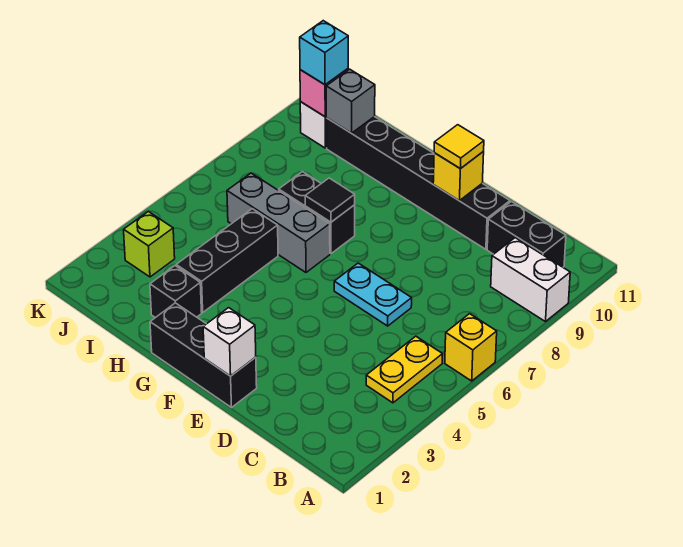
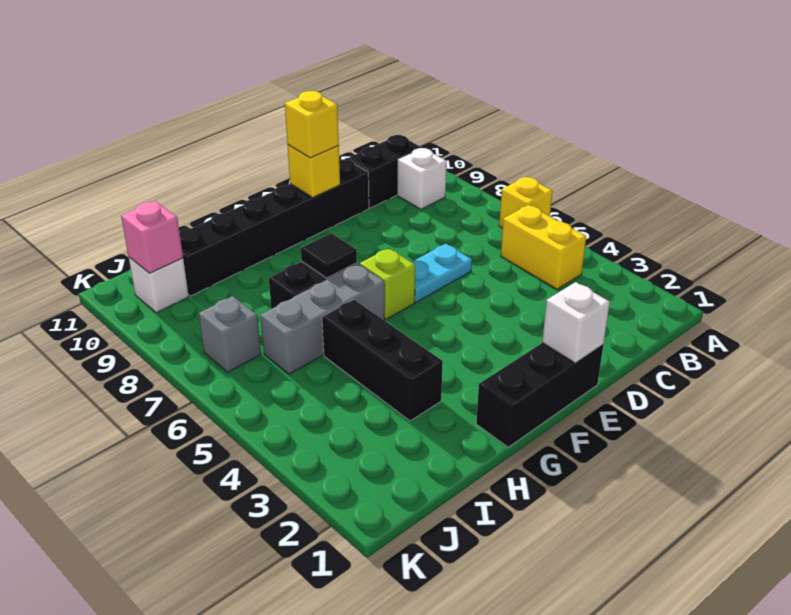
white brick A9:B9 level 1 -> white brick B9 level 1
yellow plate B4:B5 level 1 -> yellow brick B4:B5 level 1
yellow tile E10 level 3 -> yellow brick E10 level 3
black brick H2 level 1 -> none
grey brick I10 level 2 -> grey brick J7 level 1
lime brick J3 level 1 -> lime brick F6 level 1
cyan brick J10 level 3 -> none

